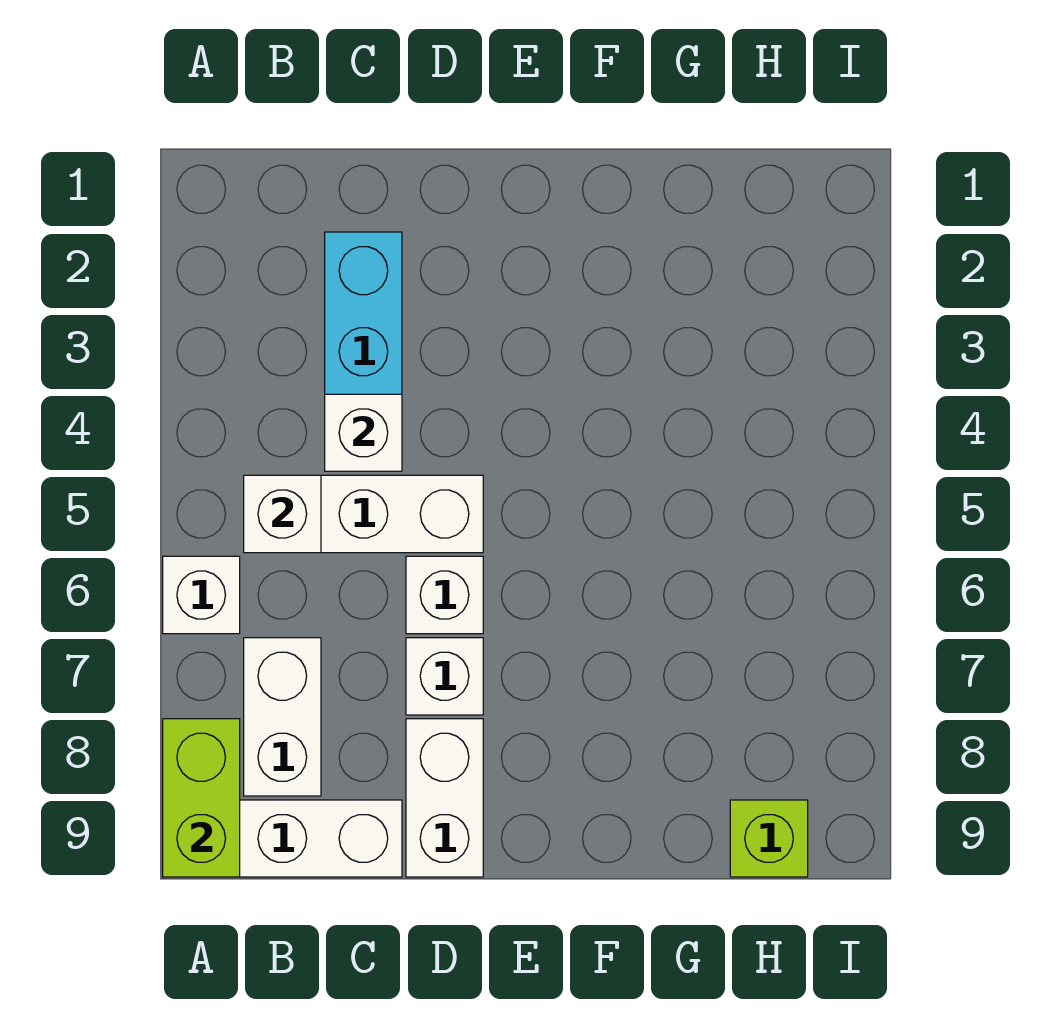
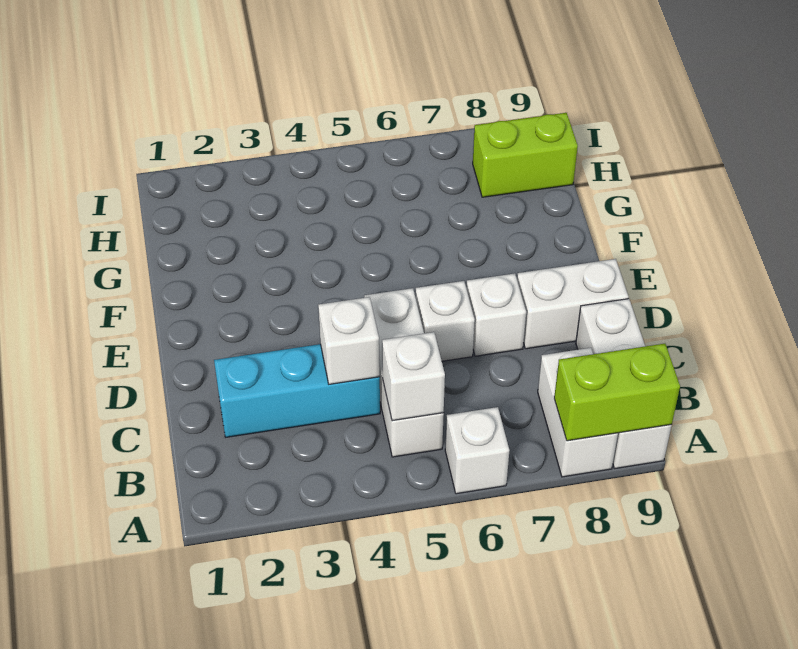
white brick B7:B8 level 1 -> white brick A8:B8 level 1
lime brick H9 level 1 -> lime brick H8:H9 level 1

